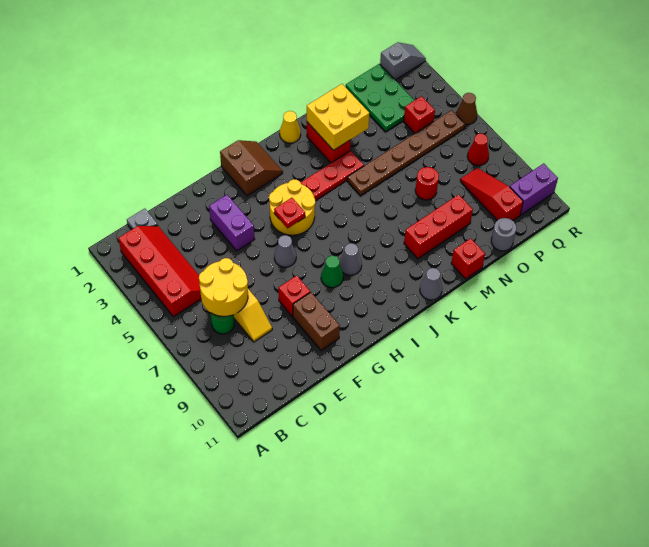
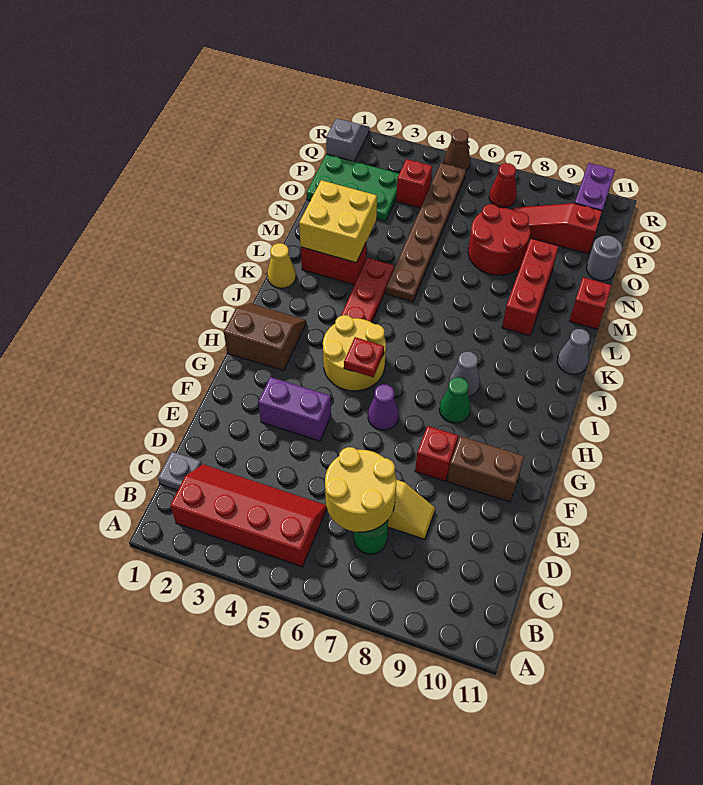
grey cone G6 level 1 -> purple cone G6 level 1
red round brick N7 level 1 -> red round brick N7:O8 level 1

